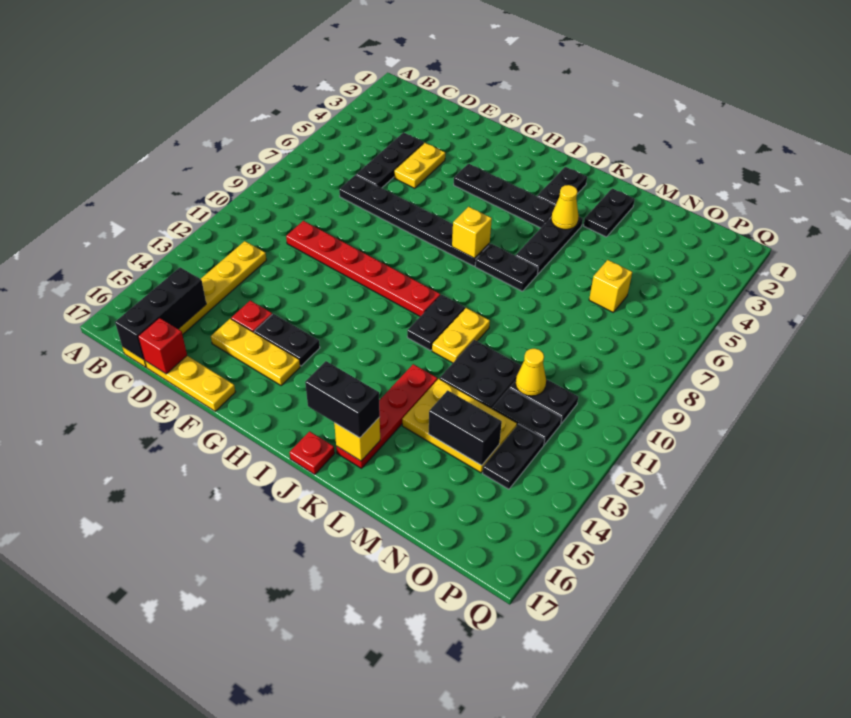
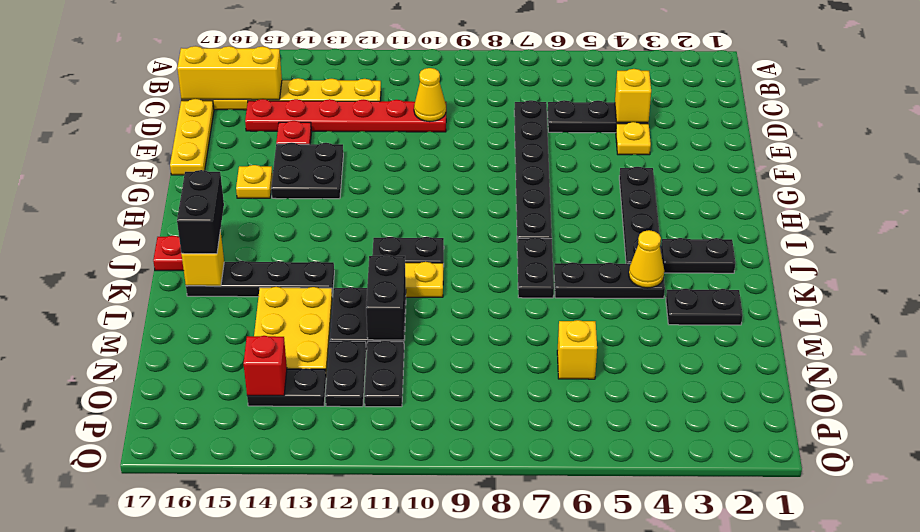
black brick C15:C17 level 2 -> yellow brick C15:C17 level 2
red plate D10:I10 level 1 -> red plate D10:D15 level 1
red brick D17 level 2 -> red brick O14 level 2
yellow plate E4:E5 level 1 -> yellow plate E4 level 1
yellow plate E15:G15 level 1 -> yellow plate G15 level 1
black plate F14:G14 level 1 -> black plate F13:G14 level 1
yellow brick I7 level 2 -> yellow brick D4 level 2
red plate K13:K16 level 1 -> black plate K13:K16 level 1
black brick M14:N14 level 2 -> black brick L11:M11 level 2
yellow cone N11 level 2 -> yellow cone D10 level 2

